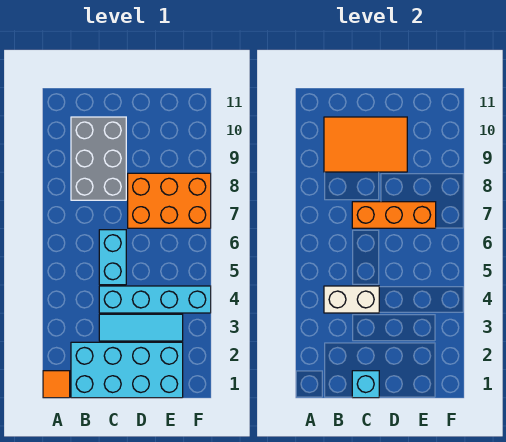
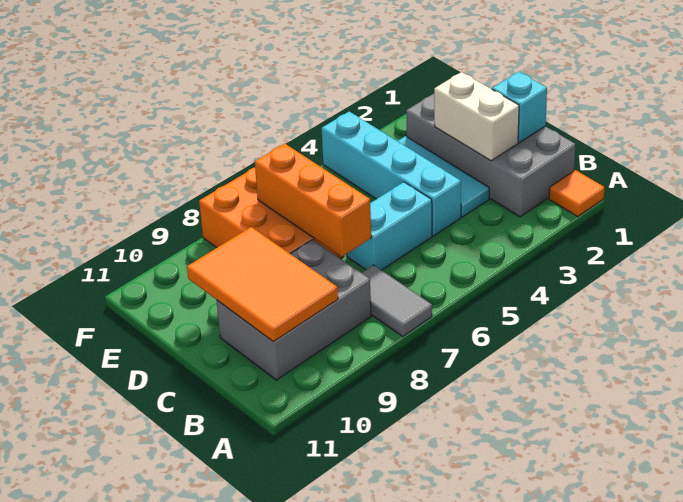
none -> grey tile A7:B7 level 1
cyan brick B1:E2 level 1 -> grey brick B1:E2 level 1
white brick B4:C4 level 2 -> white brick C2:D2 level 2

